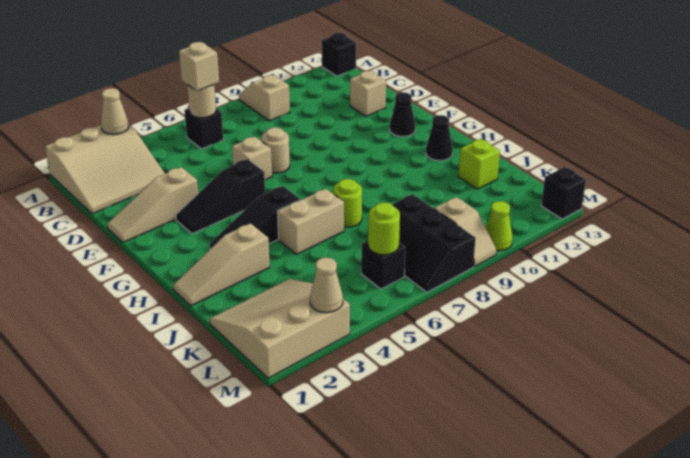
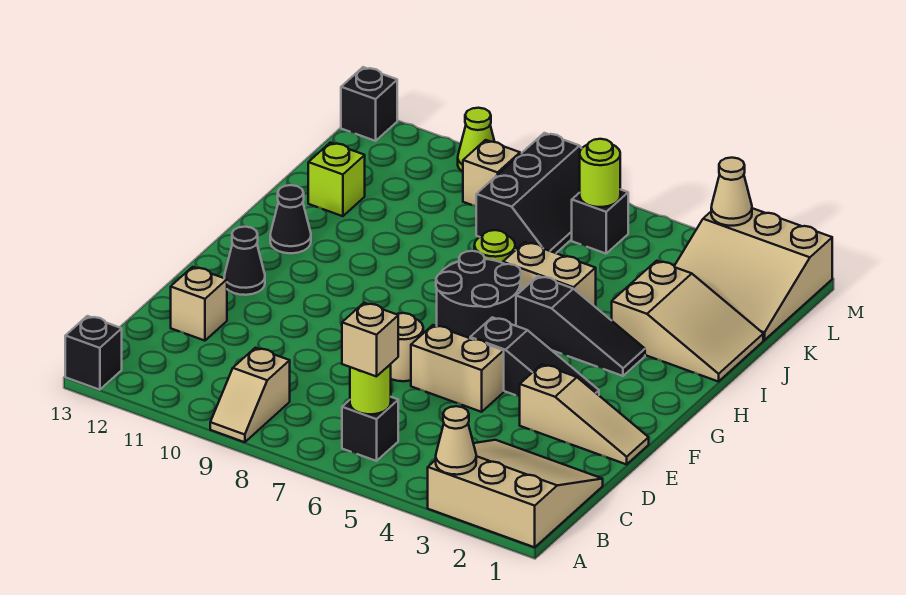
tan round brick B6 level 2 -> lime round brick B6 level 2
tan brick E6 level 1 -> tan brick E5:E6 level 1
none -> black round brick G6:H7 level 1
tan slope I1:I3 level 1 top 3 -> tan slope I1:J3 level 1 top 3

